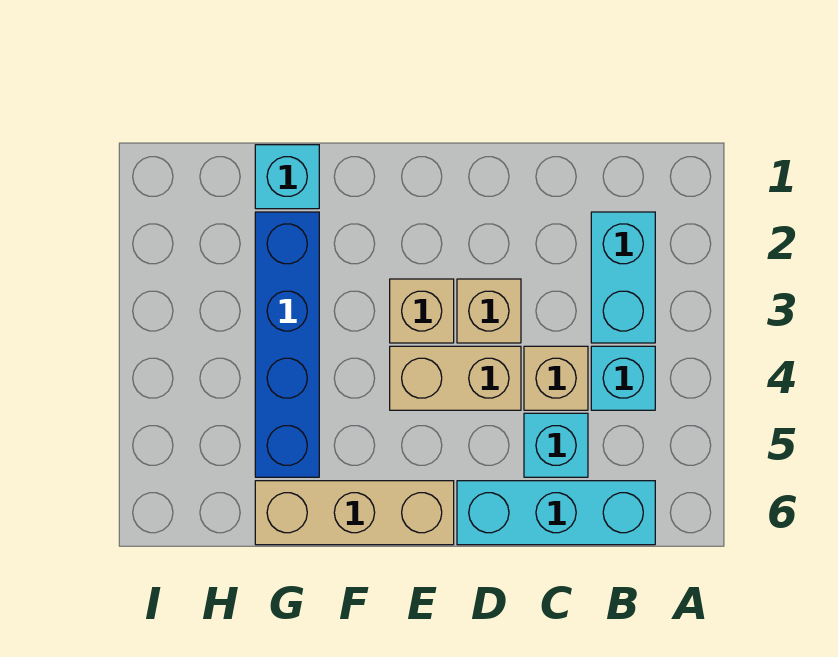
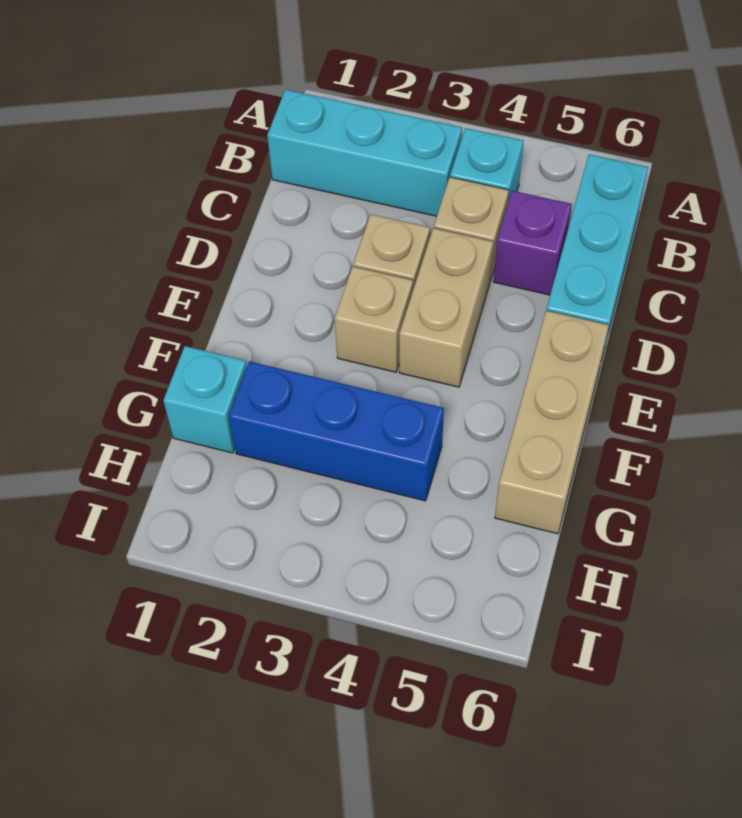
cyan brick B2:B3 level 1 -> cyan brick B1:B3 level 1
cyan brick C5 level 1 -> purple brick C5 level 1
blue brick G2:G5 level 1 -> blue brick G2:G4 level 1

